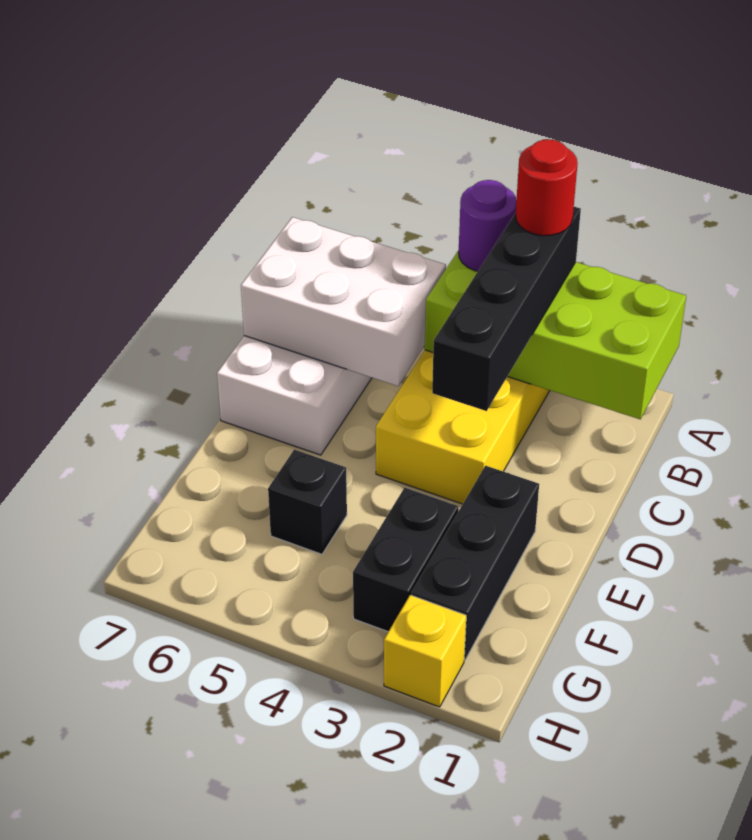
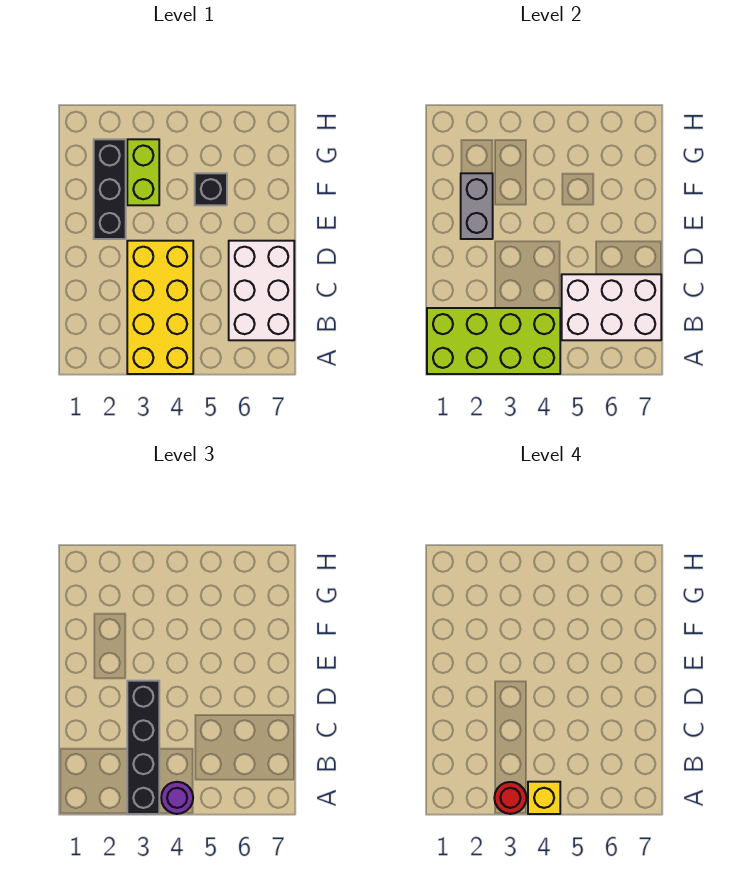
none -> grey brick E2:F2 level 2
black brick F3:G3 level 1 -> lime brick F3:G3 level 1
yellow brick H2 level 1 -> yellow brick A4 level 4

